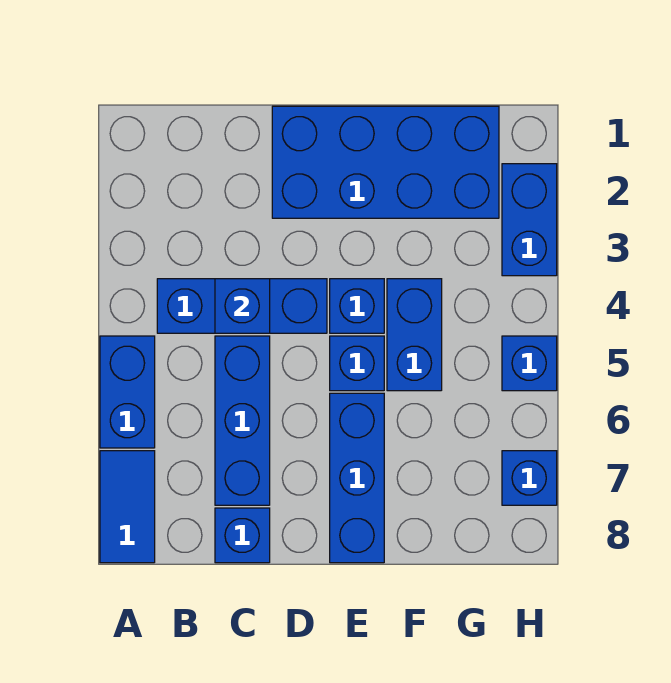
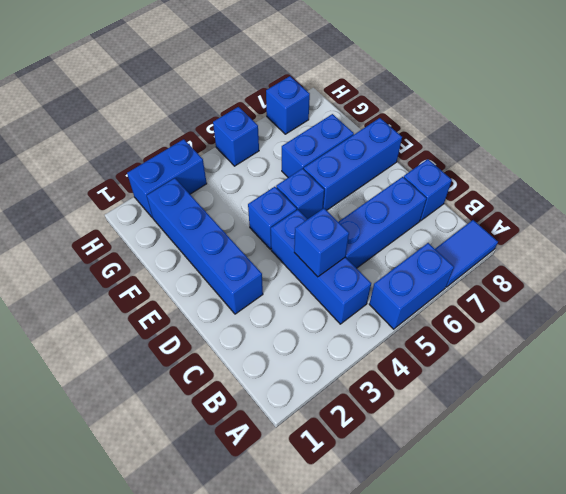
blue brick D1:G2 level 1 -> blue brick D2:G2 level 1
blue brick F4:F5 level 1 -> blue brick F6:F7 level 1

